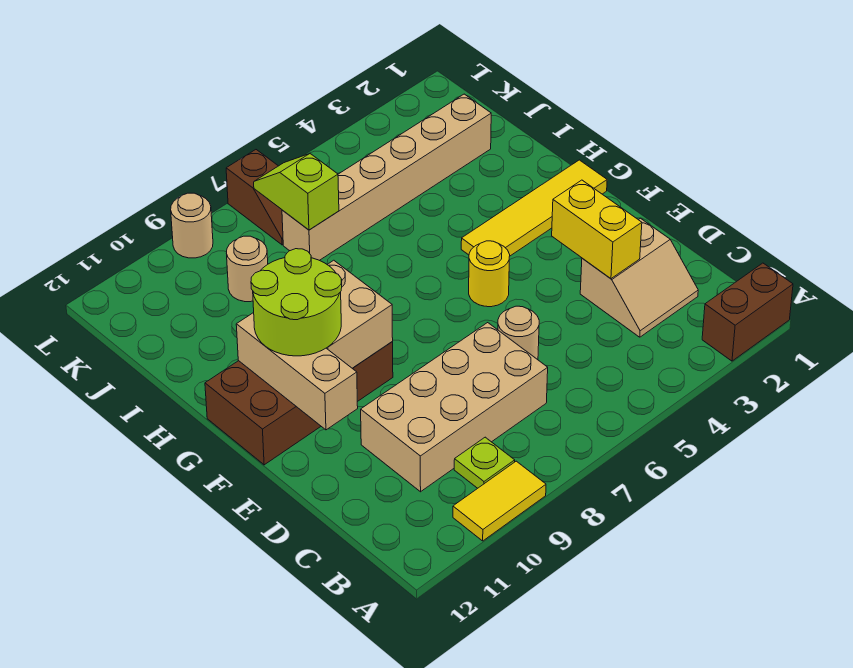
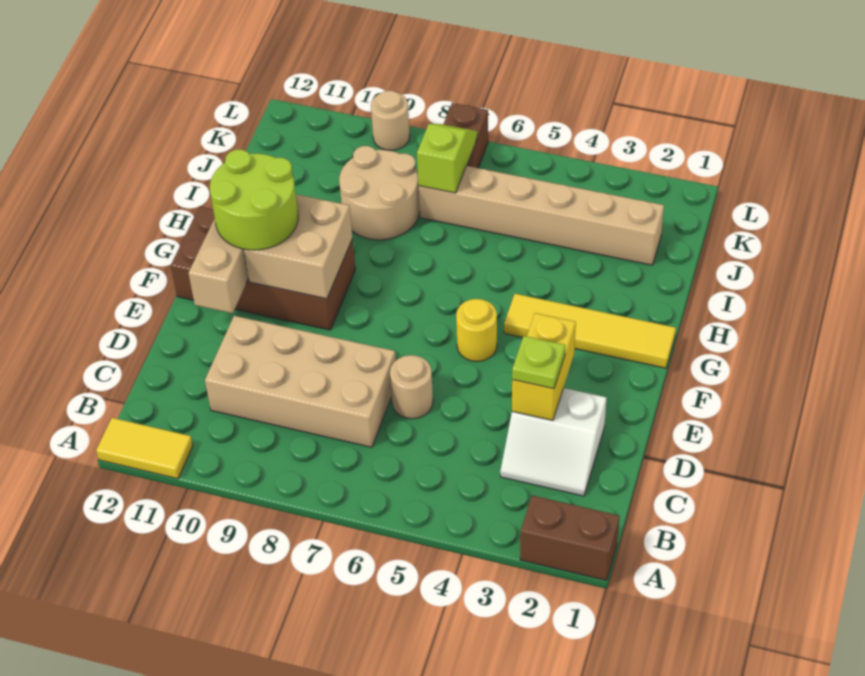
yellow tile A9:A10 level 1 -> yellow tile A11:A12 level 1
lime plate B9 level 1 -> lime plate D3 level 3
tan slope C2:D3 level 1 top D -> white slope C2:D3 level 1 top D
tan round brick J9 level 1 -> tan round brick I8:J9 level 1

